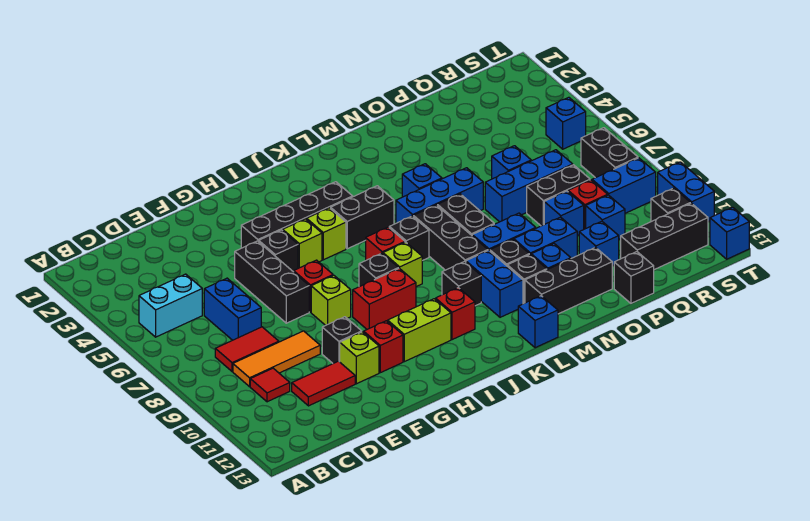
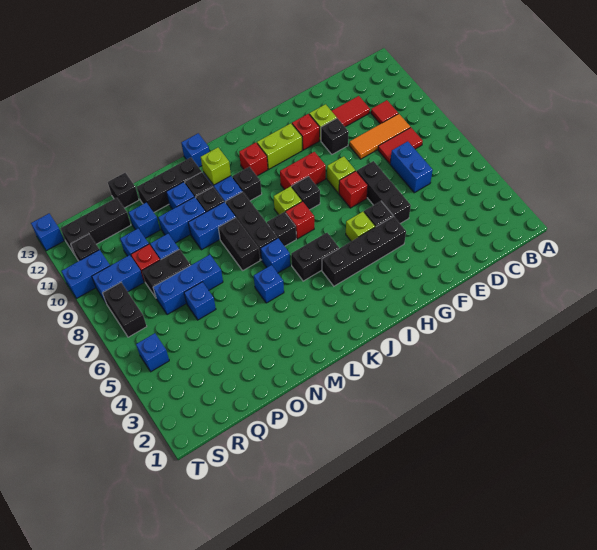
cyan brick B5:C5 level 1 -> none
lime brick I5 level 1 -> lime brick L11 level 2
blue brick L6:N6 level 1 -> blue brick L6 level 1
blue brick T10:T11 level 1 -> blue brick S10:T10 level 1

